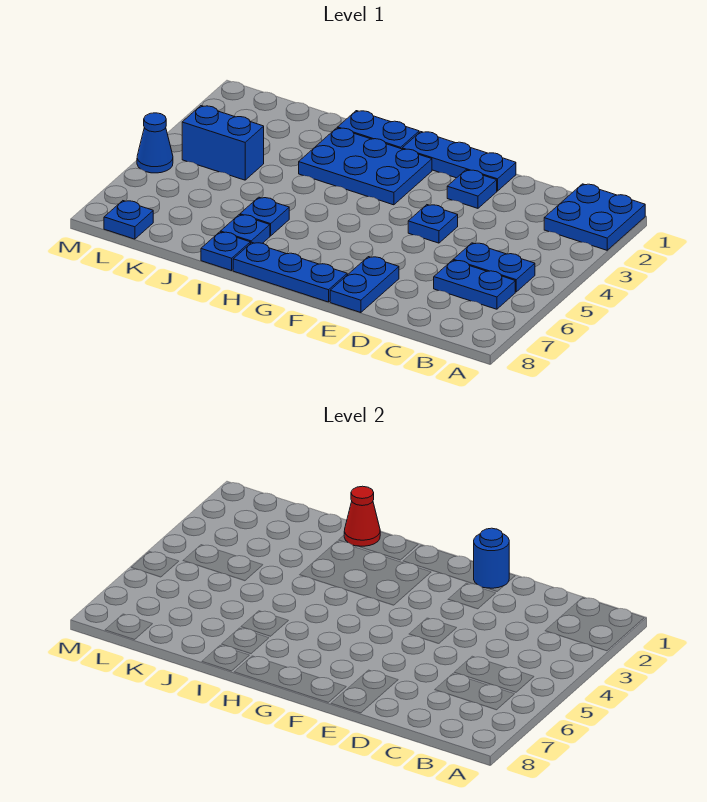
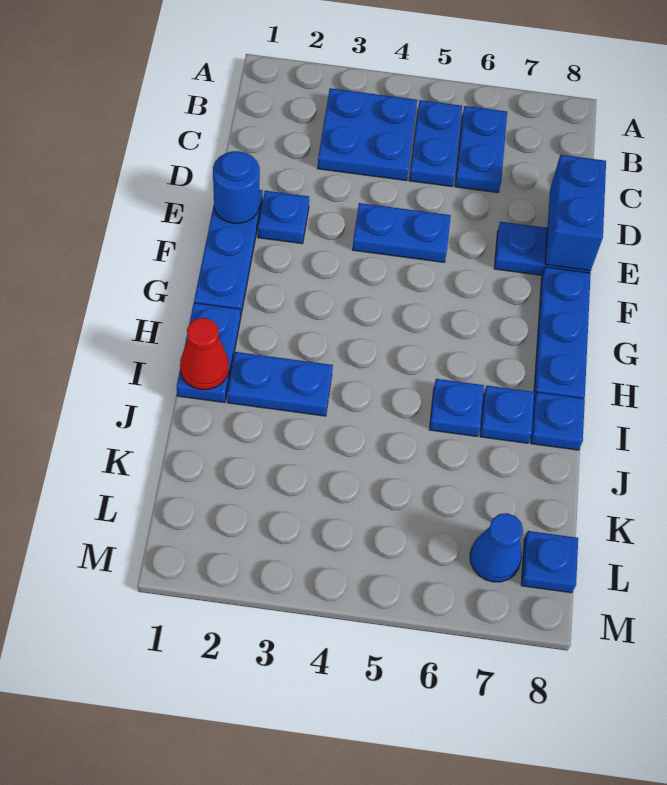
blue plate A1:B2 level 1 -> blue plate B3:C4 level 1
blue plate E4 level 1 -> blue plate E4:E5 level 1
blue plate G2:I3 level 1 -> blue plate I2:I3 level 1
blue brick K4:L4 level 1 -> blue brick D8:E8 level 2
blue cone M5 level 1 -> blue cone L7 level 1

